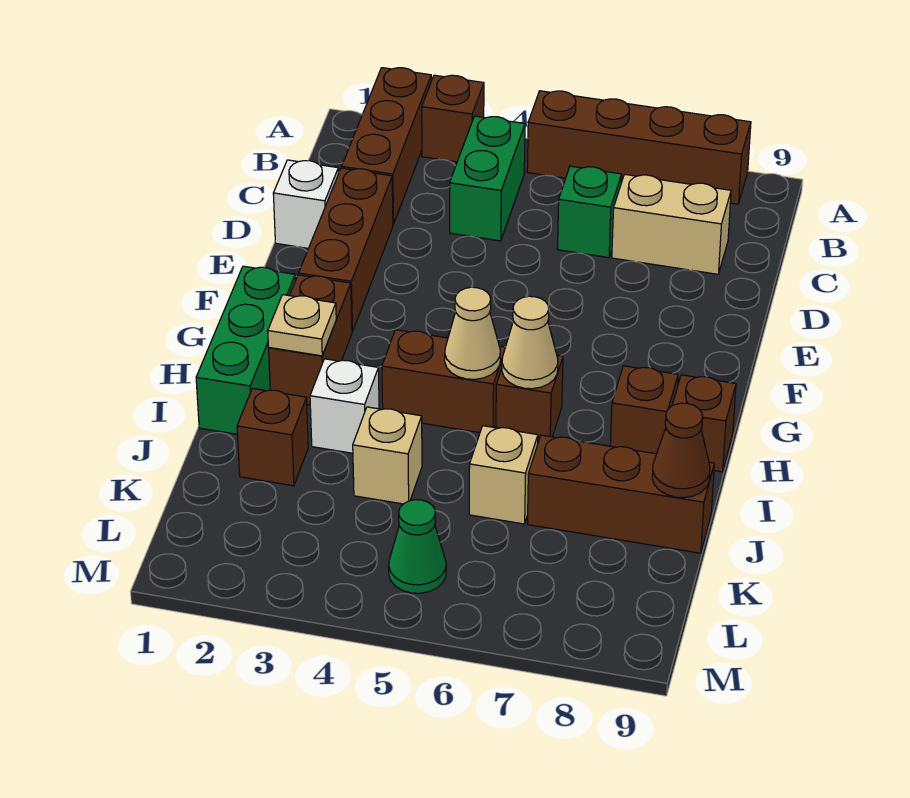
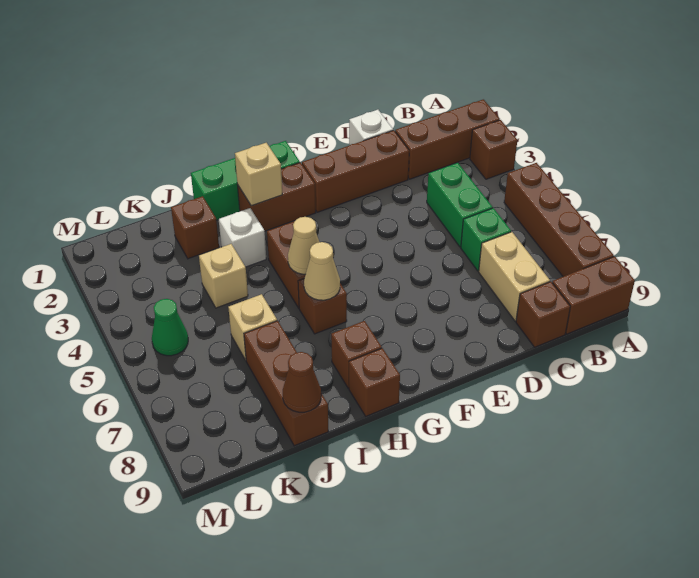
none -> brown brick A9:B9 level 1
green brick B4:C4 level 1 -> green brick C4:C5 level 1
none -> brown brick C9 level 1
tan plate H2 level 2 -> tan brick H2 level 2

